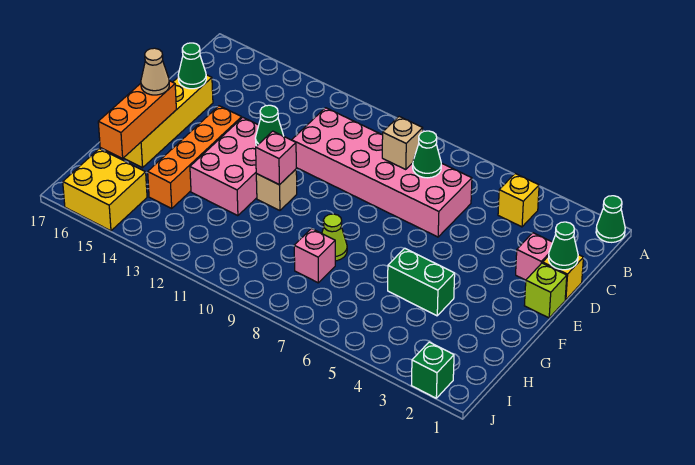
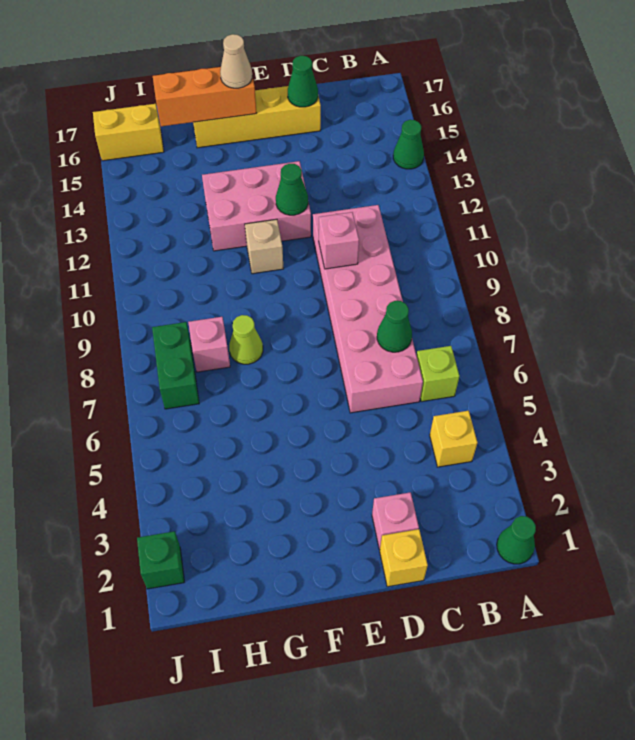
tan brick C8 level 2 -> none
green cone D1 level 2 -> green cone A14 level 1
lime brick E1 level 1 -> lime brick B6 level 1
orange brick E14:H14 level 1 -> none
pink brick F11 level 2 -> pink brick D10 level 2
green brick G4:G5 level 1 -> green brick I7:I8 level 1
yellow brick I15:J16 level 1 -> yellow brick I16:J16 level 1

